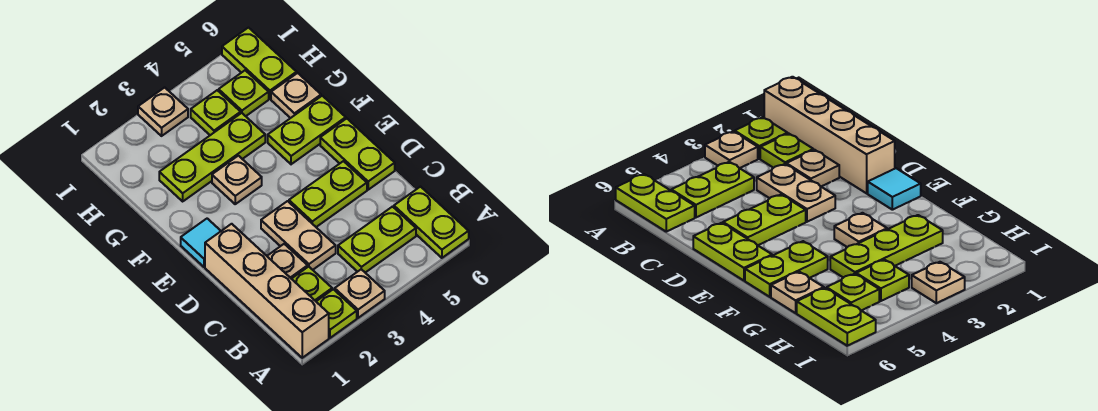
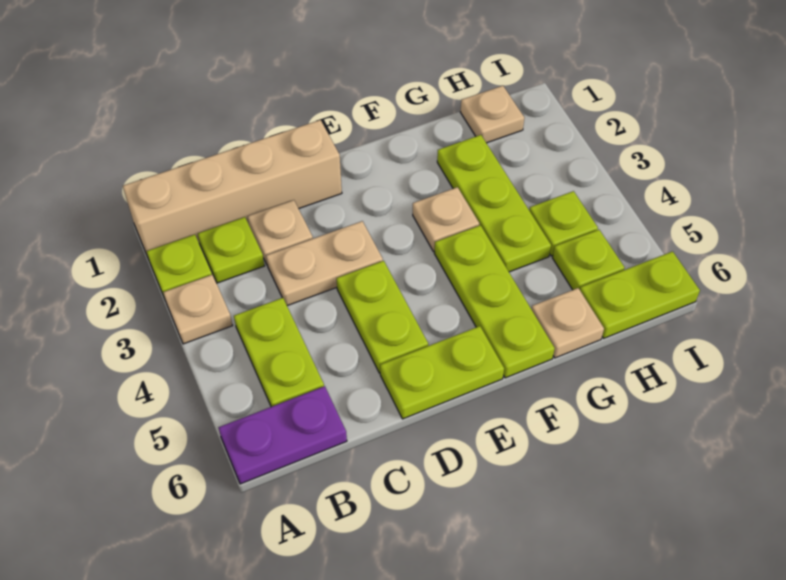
lime plate A6:B6 level 1 -> purple plate A6:B6 level 1
cyan tile E1 level 1 -> none
lime plate F5:F6 level 1 -> lime plate F4:F6 level 1
tan plate I3 level 1 -> tan plate H1 level 1

